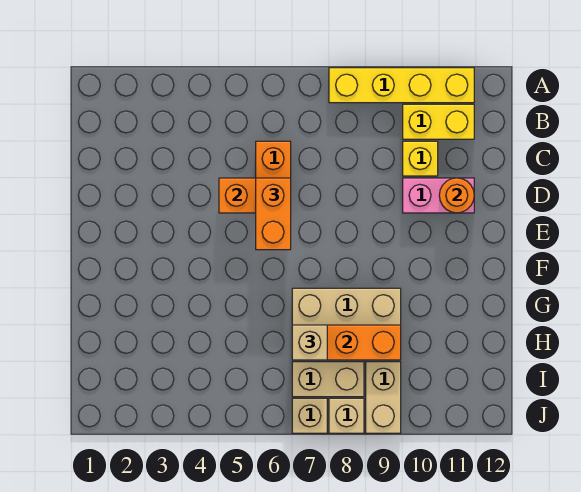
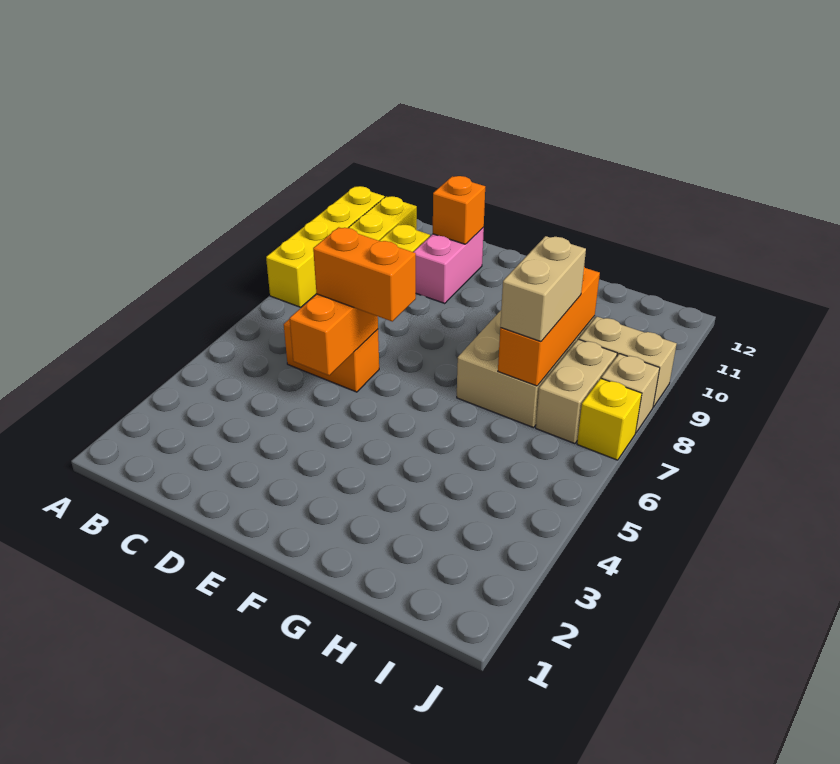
orange round brick D11 level 2 -> orange brick D11 level 2
tan brick H7 level 3 -> tan brick H7:H8 level 3
tan brick J7 level 1 -> yellow brick J7 level 1

